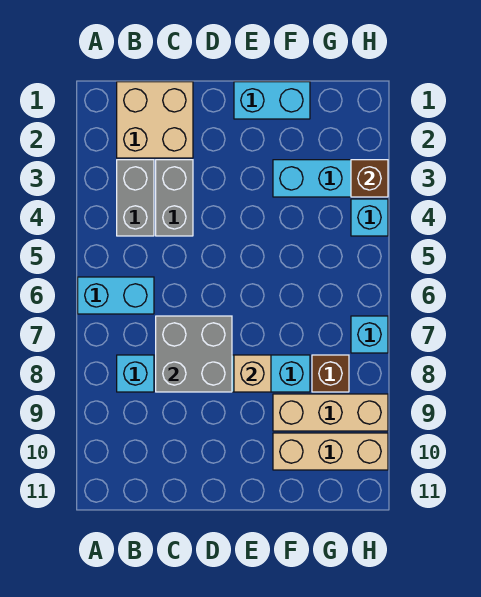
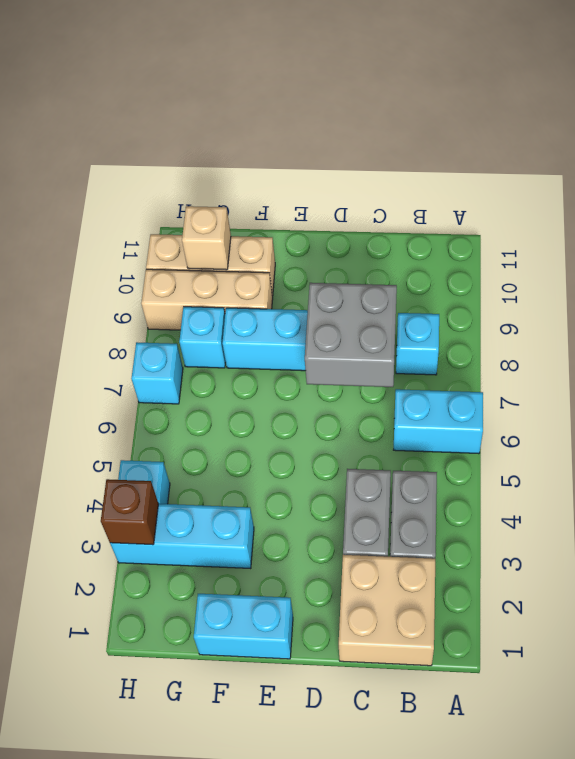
tan brick E8 level 2 -> tan brick G10 level 2
brown brick G8 level 1 -> cyan brick G8 level 1

